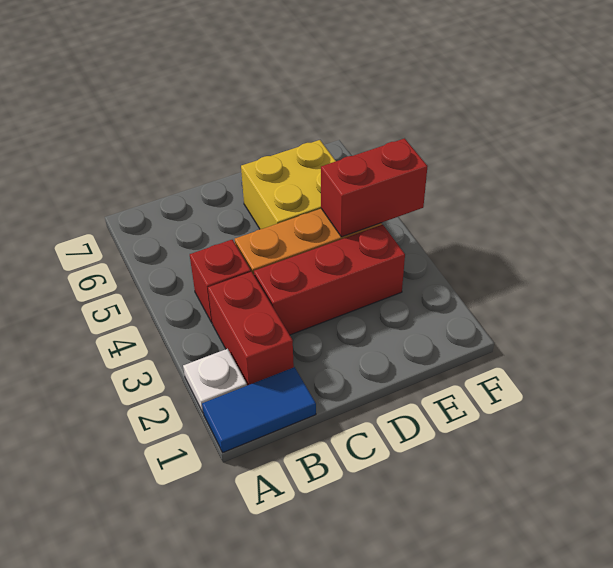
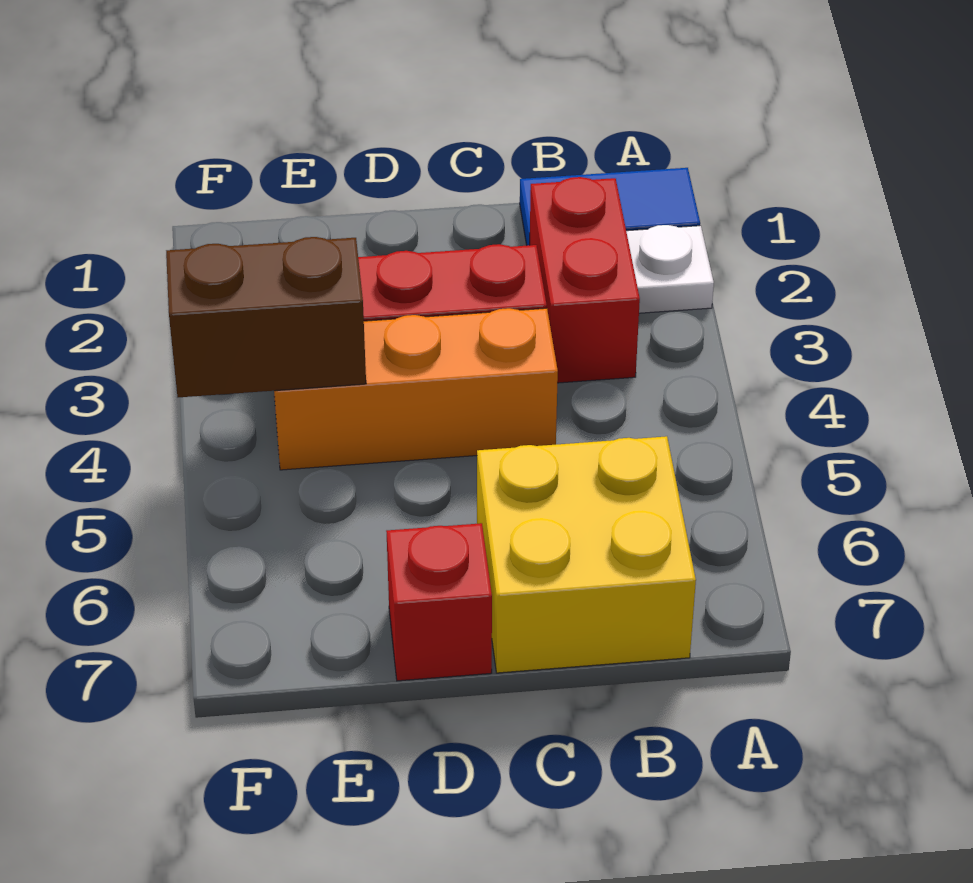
red brick B4 level 1 -> red brick D7 level 1
yellow brick D5:E6 level 1 -> yellow brick B6:C7 level 1
red brick E4:F4 level 2 -> brown brick E4:F4 level 2

